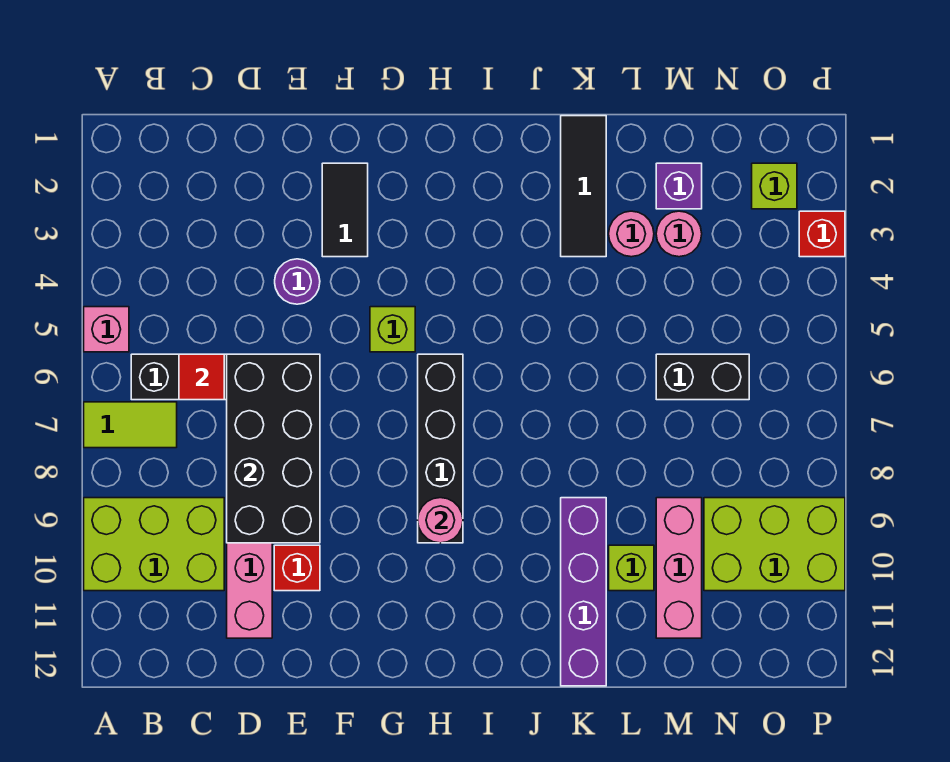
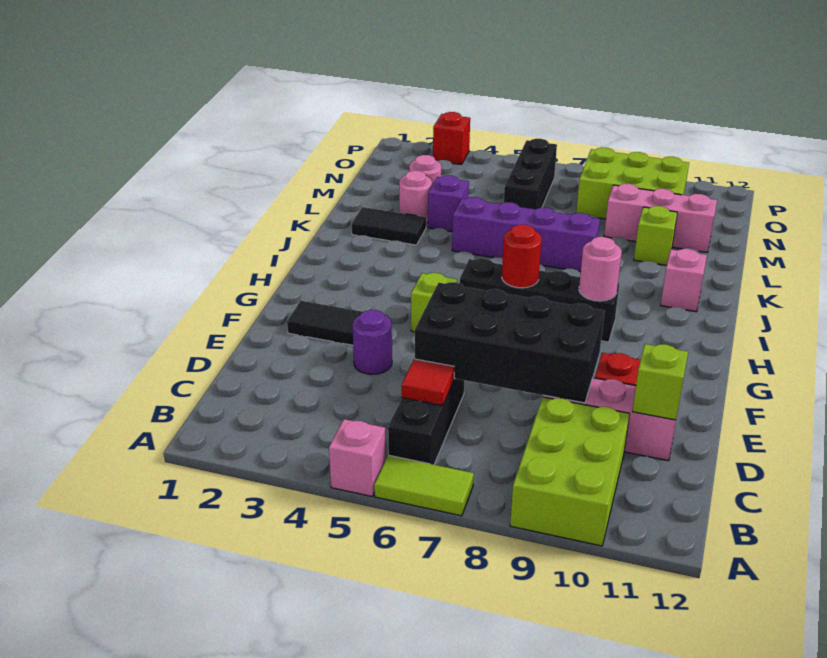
lime tile A7:B7 level 1 -> lime tile A6:A7 level 1
none -> red round brick H7 level 2
none -> pink brick J11 level 1
black tile K1:K3 level 1 -> black tile K2:K3 level 1
purple brick K9:K12 level 1 -> purple brick K5:K8 level 1
purple brick M2 level 1 -> purple brick L4 level 1
black brick M6:N6 level 1 -> black brick M6:O6 level 1
lime brick N9:P10 level 1 -> lime brick N8:O10 level 1
lime brick O2 level 1 -> lime brick D11 level 2

